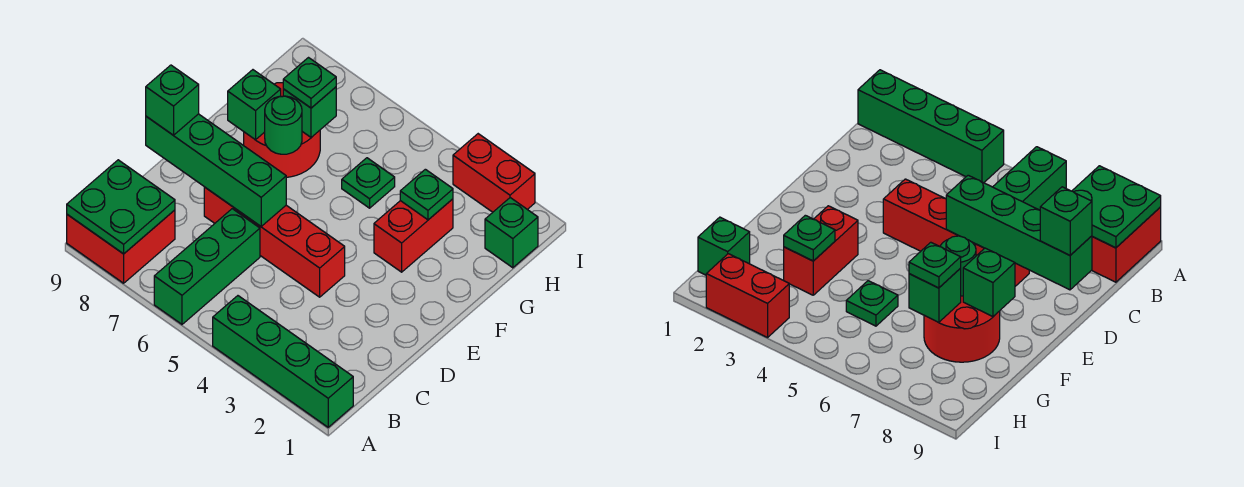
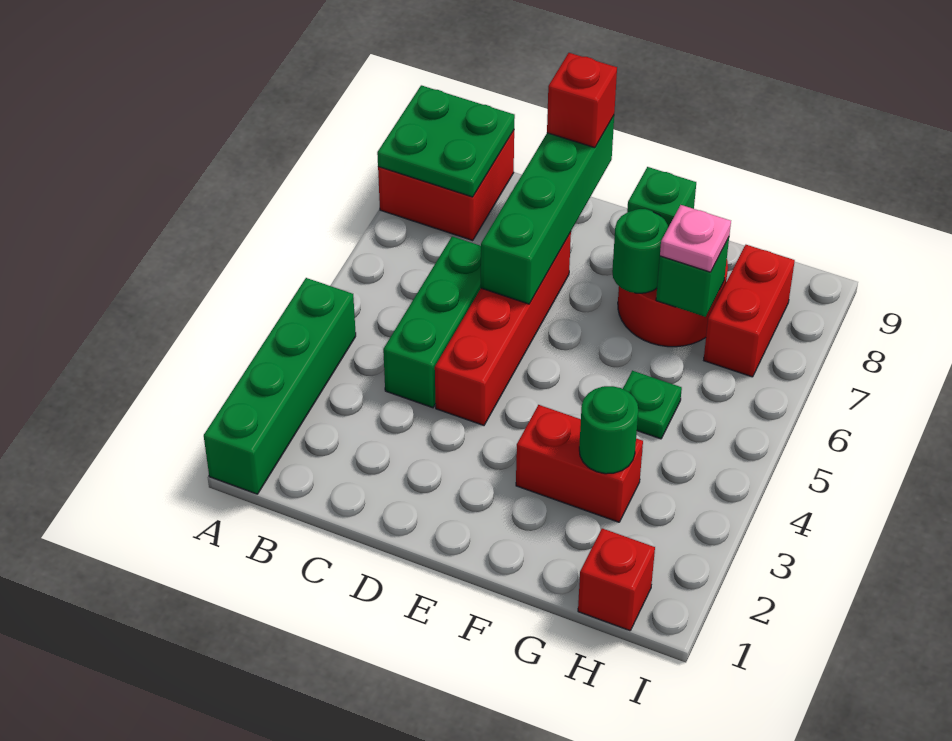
green brick A6:C6 level 1 -> green brick C4:C6 level 1
green brick D9 level 3 -> red brick D9 level 3
green plate G3 level 2 -> green round brick G3 level 2
green plate G7 level 3 -> pink plate G7 level 3
green brick H1 level 1 -> red brick H1 level 1
red brick I2:I3 level 1 -> red brick H7:H8 level 1

